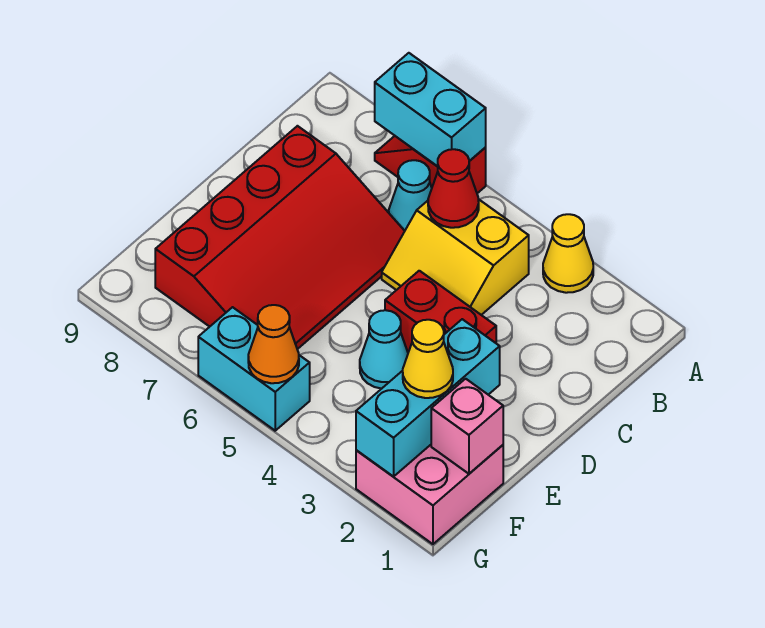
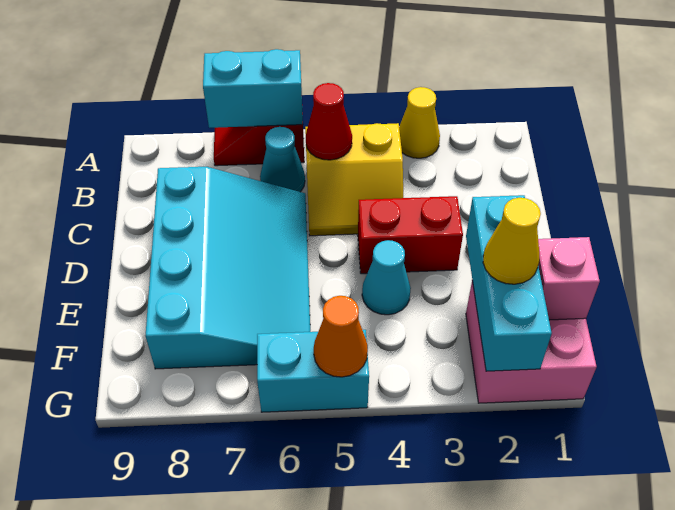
red slope C6:F8 level 1 top 8 -> cyan slope C6:F8 level 1 top 8

